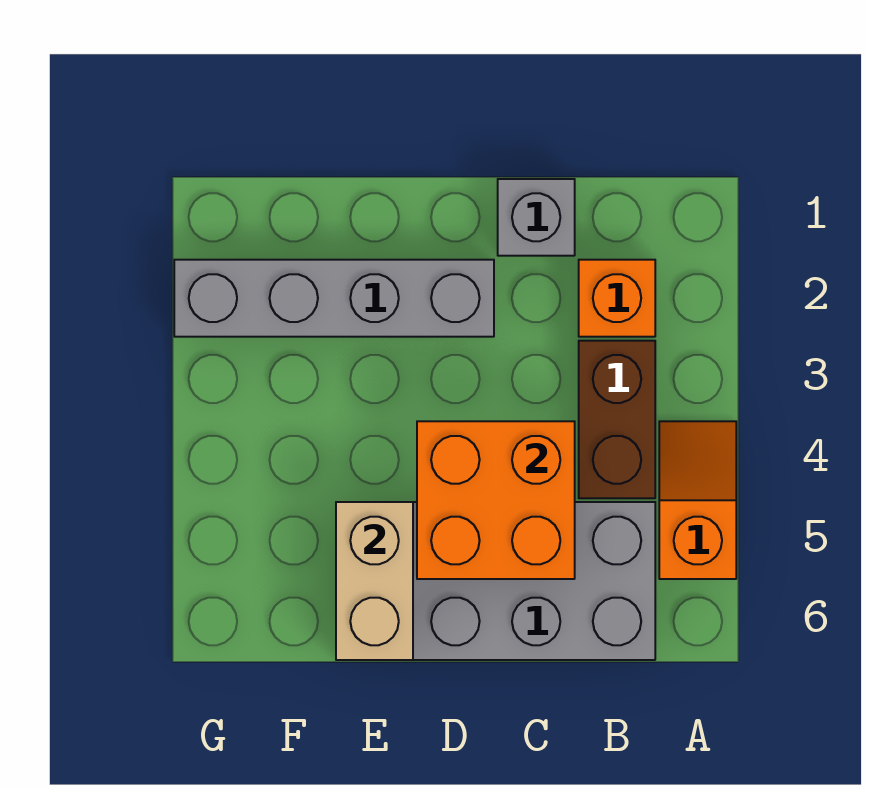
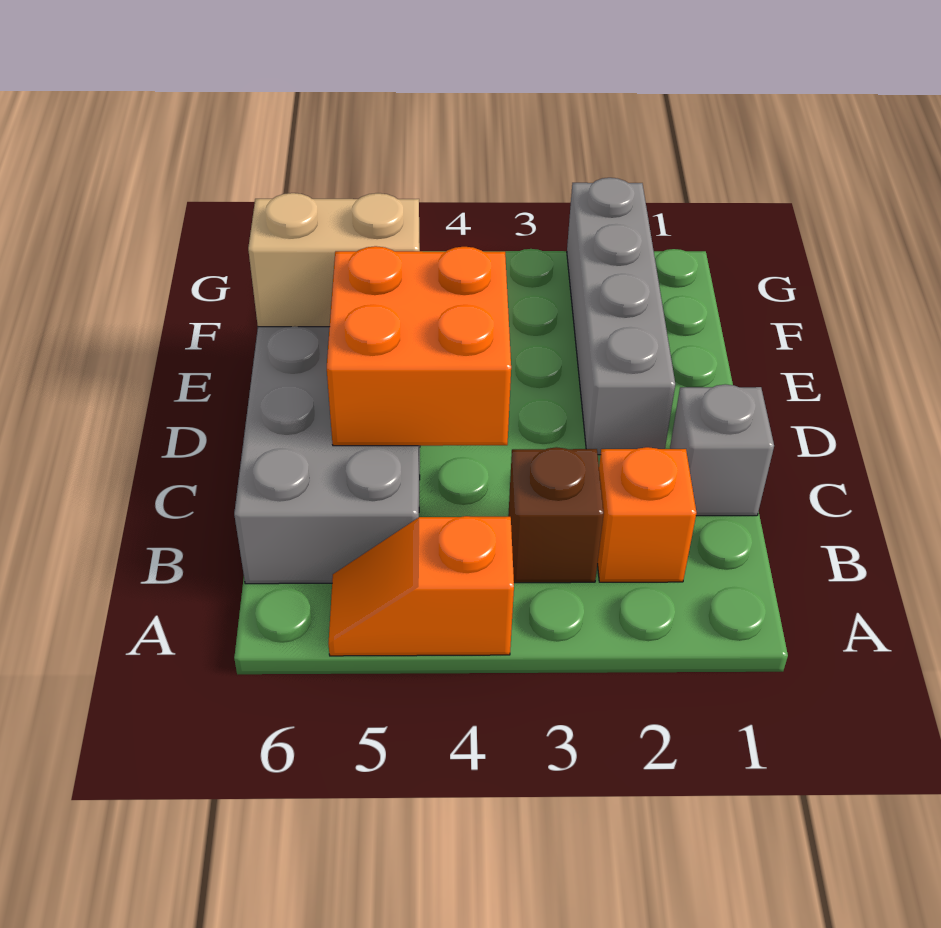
orange slope A4:A5 level 1 top 5 -> orange slope A4:A5 level 1 top 4
brown brick B3:B4 level 1 -> brown brick B3 level 1

